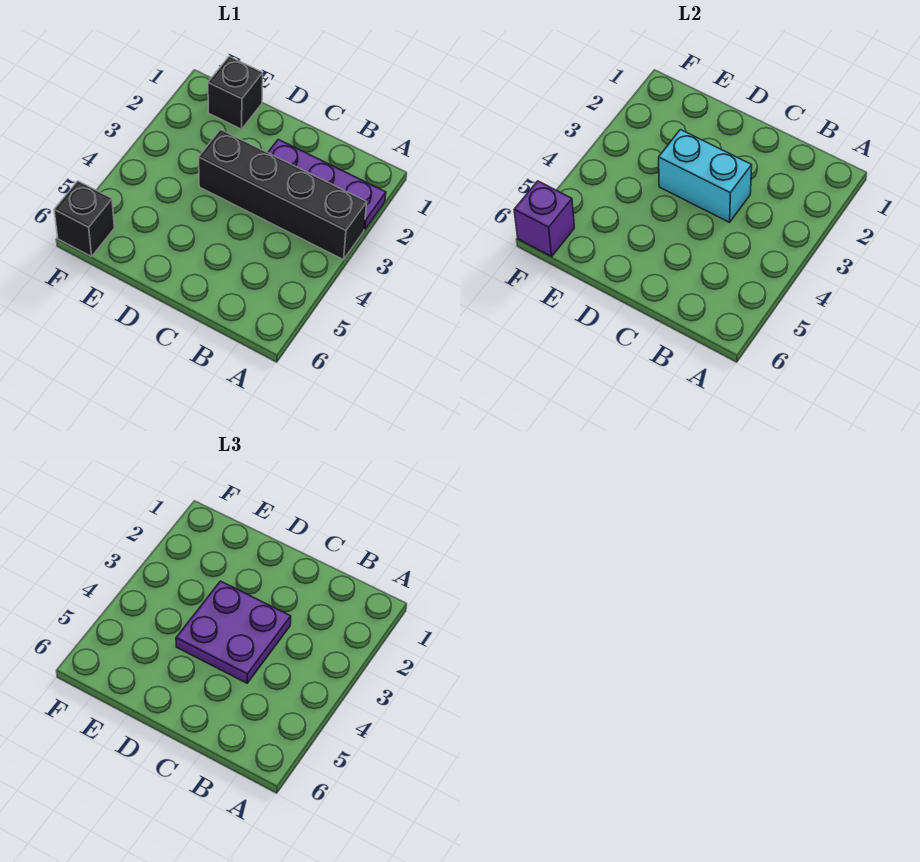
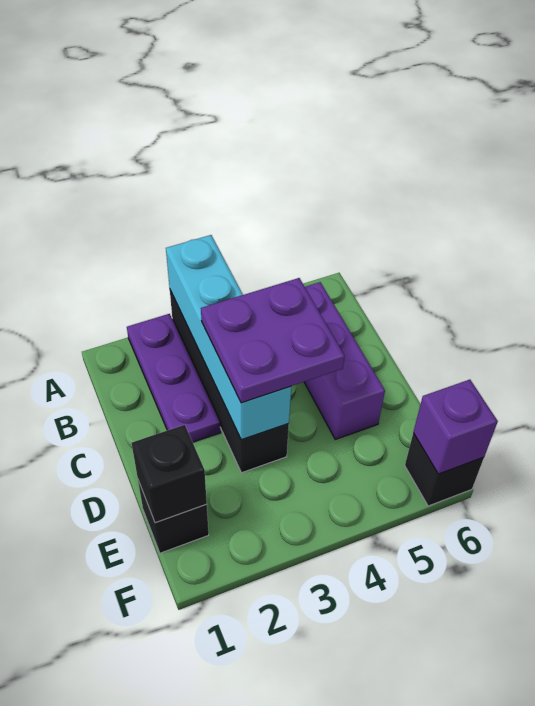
none -> purple brick B5:D5 level 1
cyan brick C3:D3 level 2 -> cyan brick A3:D3 level 2
none -> black brick E1 level 2

